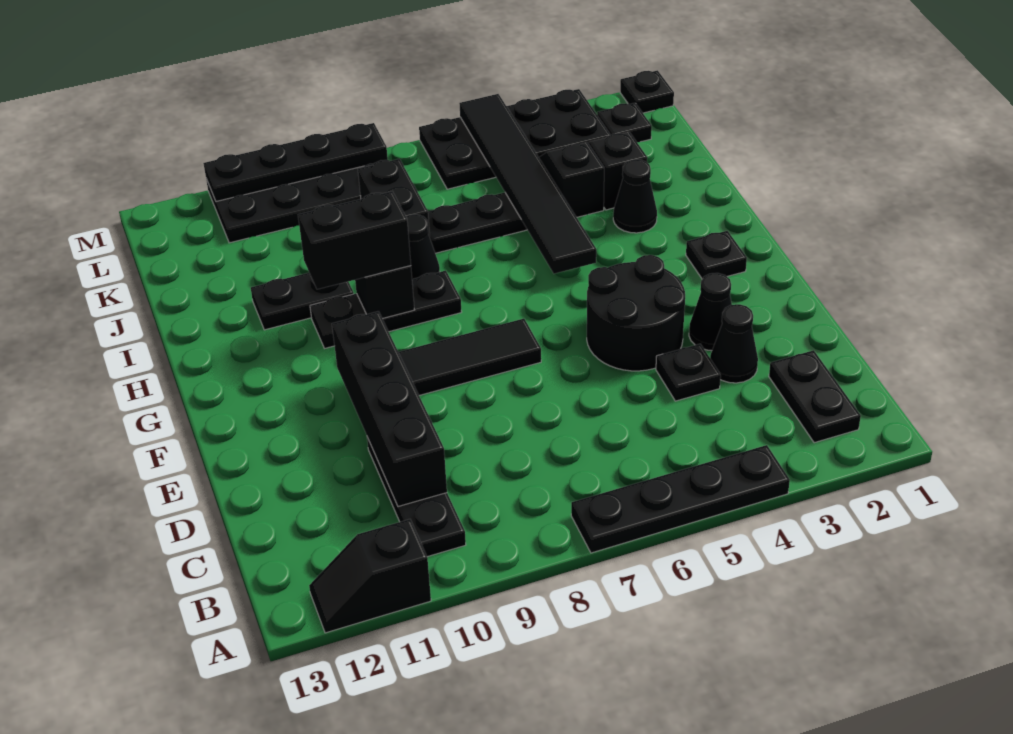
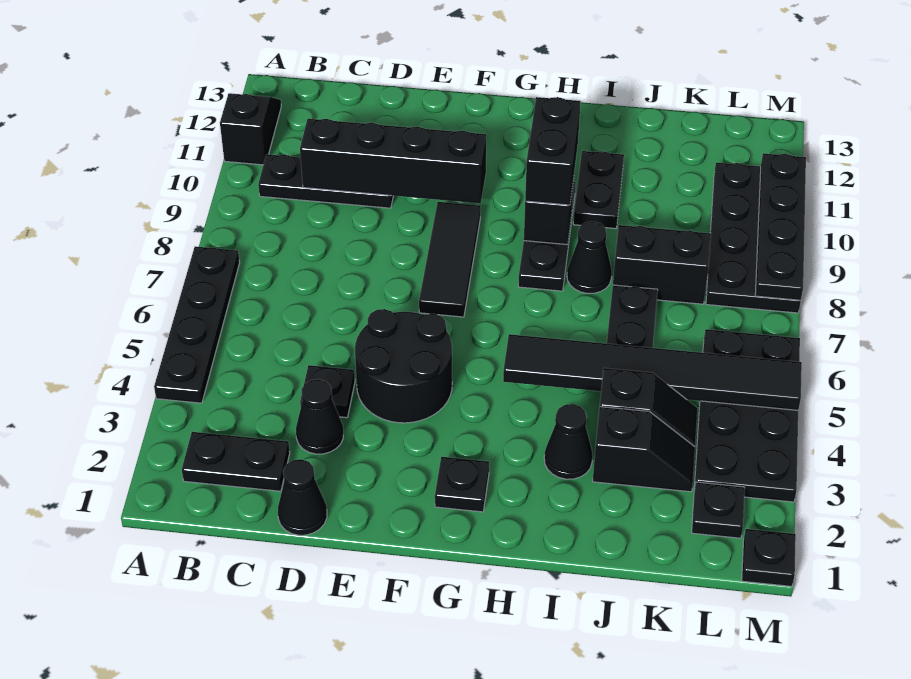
black cone E3 level 1 -> black cone D1 level 1

